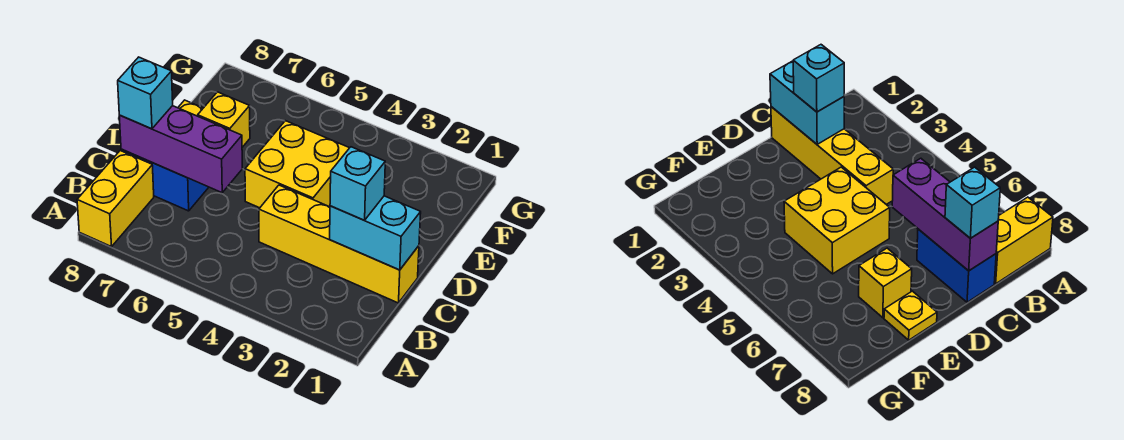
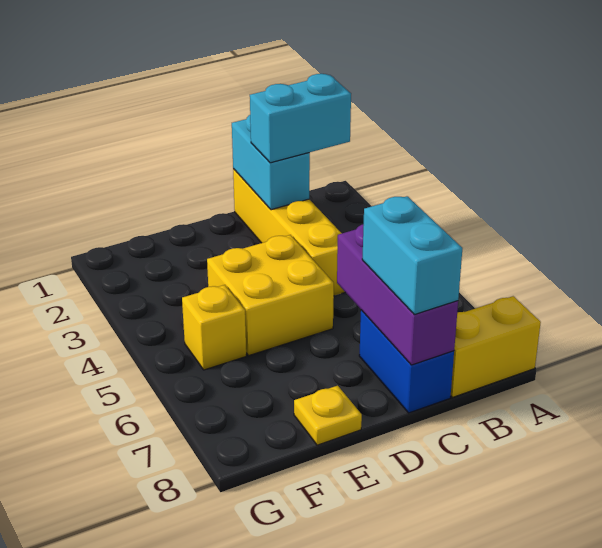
cyan brick C2 level 3 -> cyan brick B2:C2 level 3
cyan brick C8 level 3 -> cyan brick C7:C8 level 3
yellow brick E7 level 1 -> yellow brick F5 level 1

